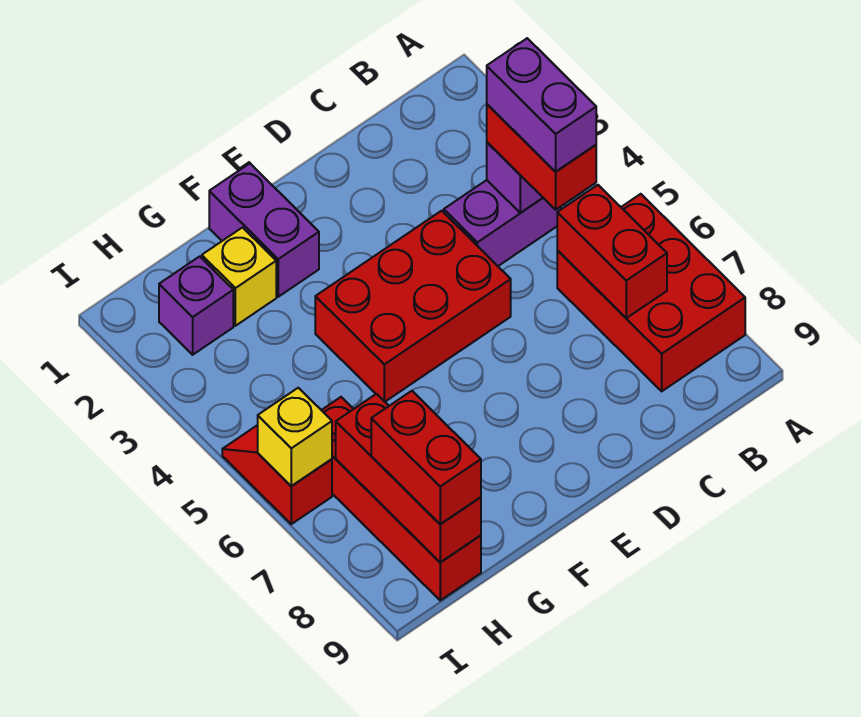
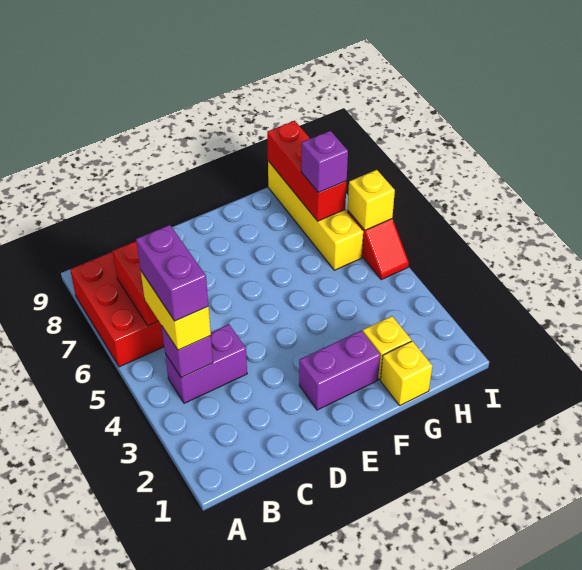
red brick B4:B5 level 3 -> yellow brick B4:B5 level 3
red brick D4:F5 level 1 -> none
purple brick F1:F2 level 1 -> purple brick E2:F2 level 1
none -> yellow brick G1 level 1
purple brick H2 level 1 -> purple brick H7 level 3
red brick H6:H9 level 1 -> yellow brick H6:H9 level 1
red brick H8:H9 level 3 -> none

